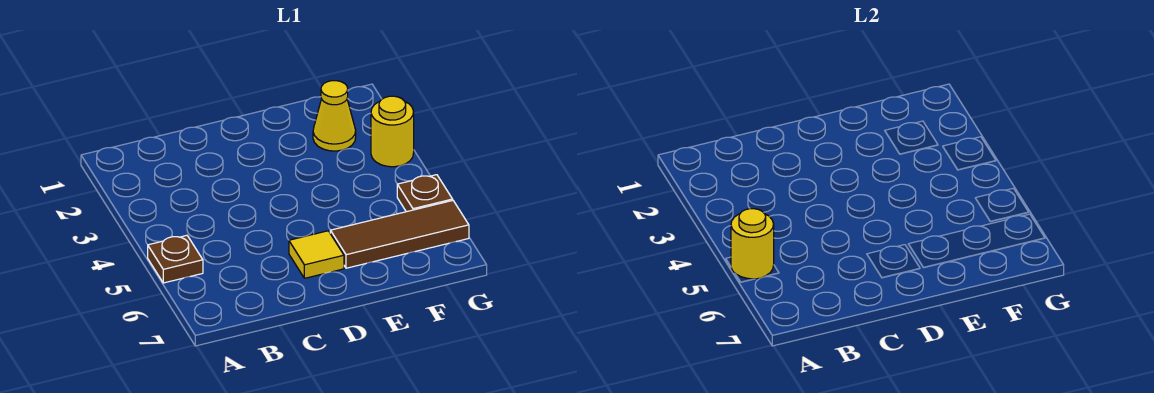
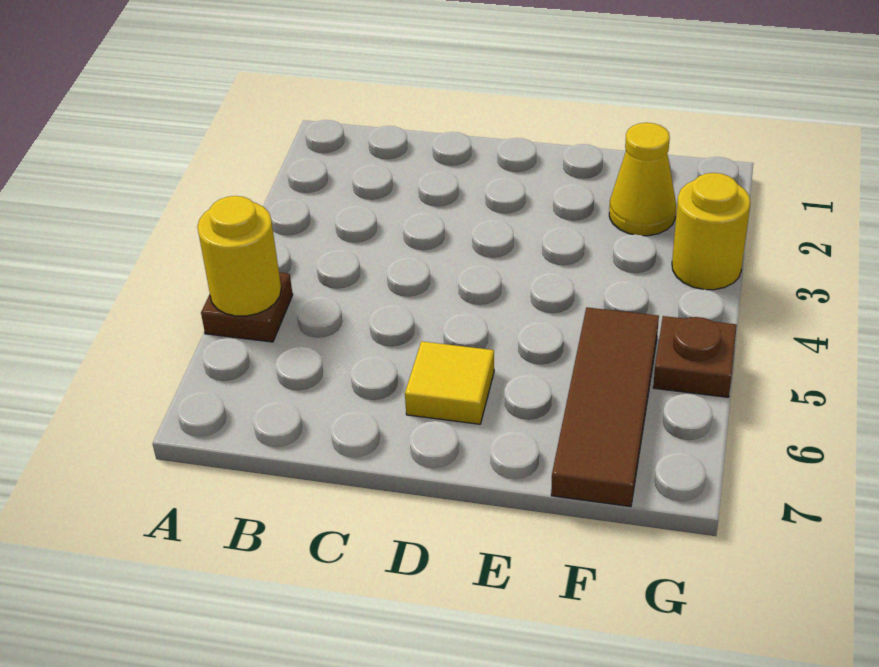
brown tile E6:G6 level 1 -> brown tile F5:F7 level 1

